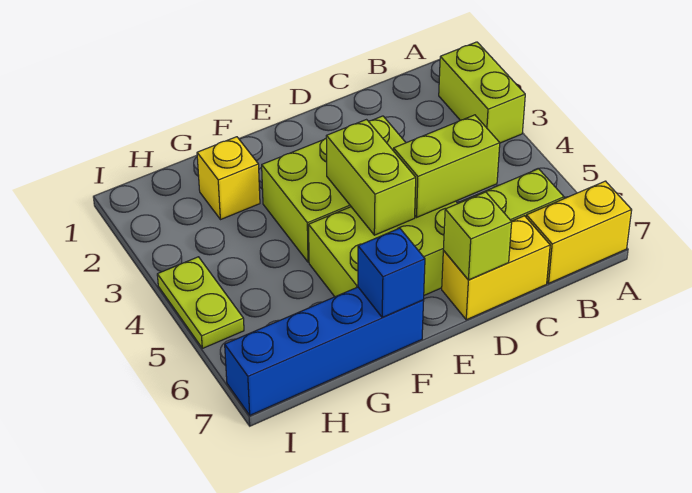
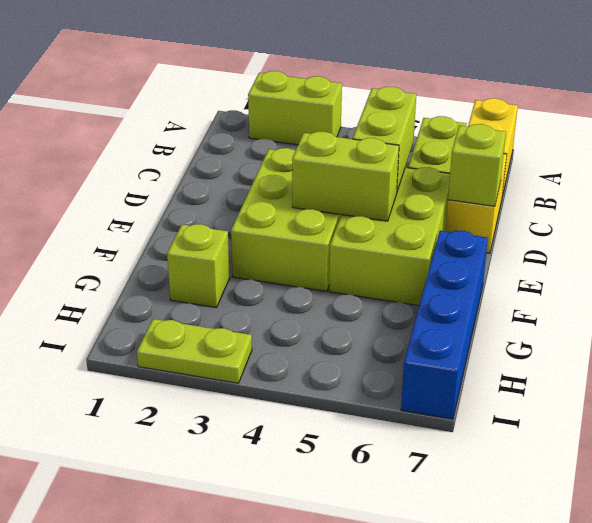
blue brick F7 level 2 -> none
yellow brick G2 level 1 -> lime brick G2 level 1
lime plate I4:I5 level 1 -> lime plate I2:I3 level 1

